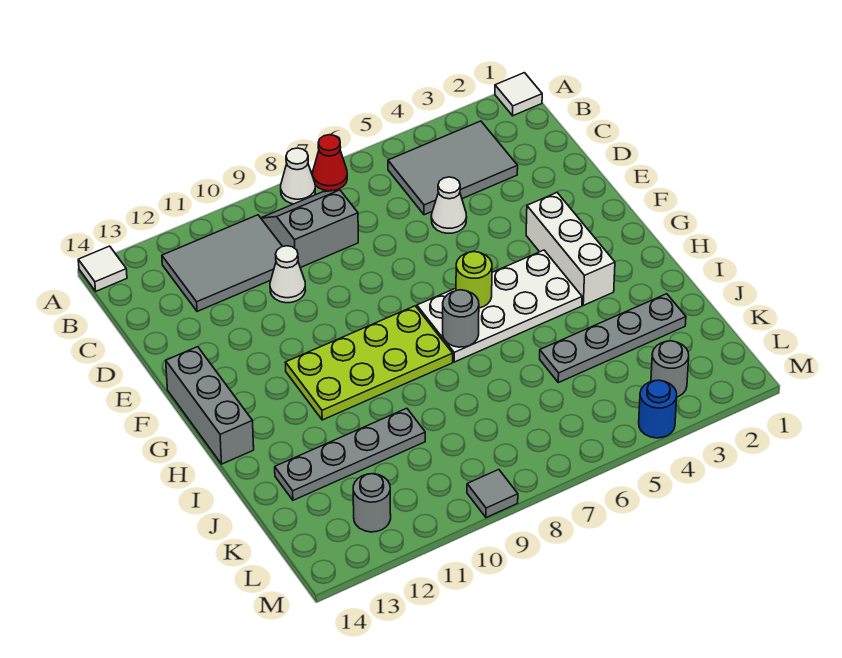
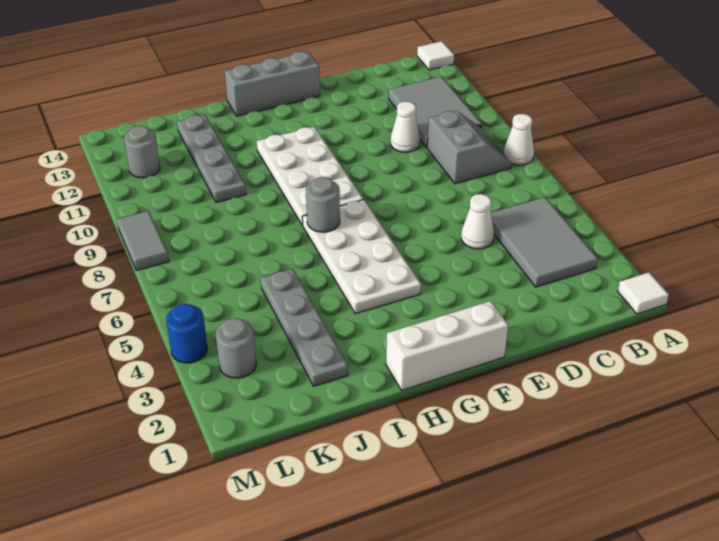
red cone A7 level 1 -> none
white brick F3:H3 level 1 -> white brick F1:H1 level 1
lime round brick G6 level 2 -> none
lime plate G8:H11 level 1 -> white plate G8:H11 level 1
grey tile M9 level 1 -> grey tile M8:M9 level 1

